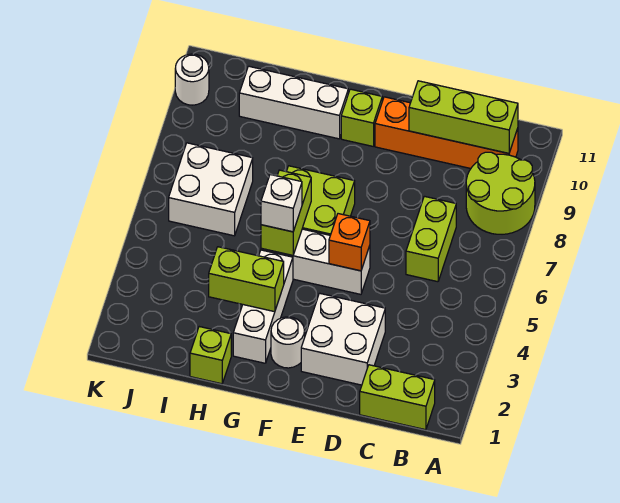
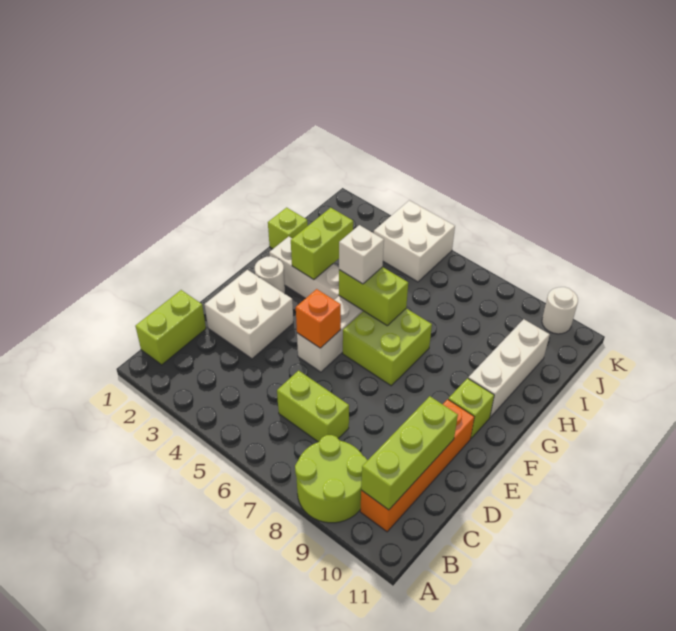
white brick I6:J7 level 1 -> white brick J4:K5 level 1

